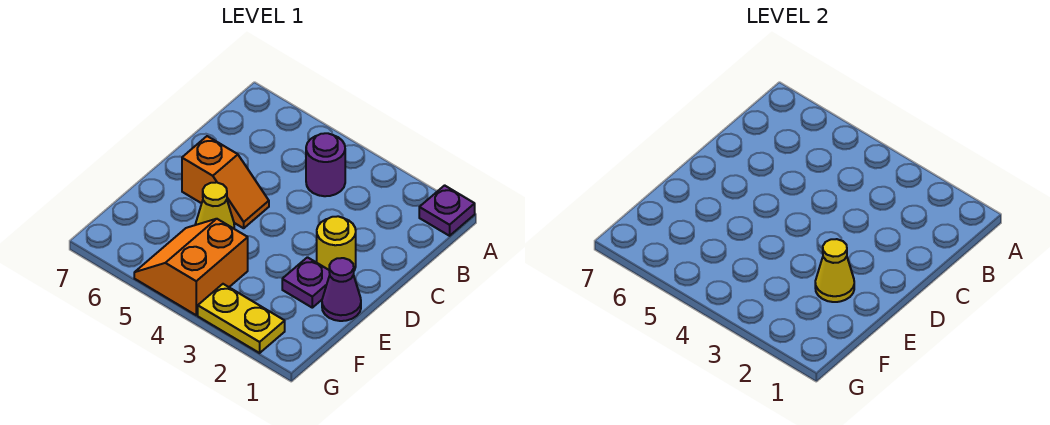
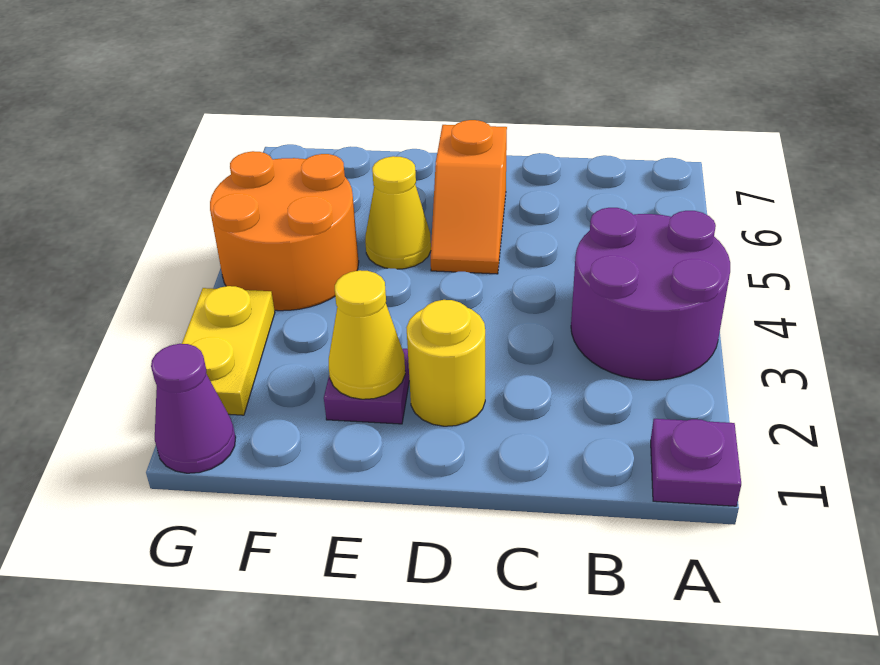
purple round brick B4 level 1 -> purple round brick A3:B4 level 1
purple cone E1 level 1 -> purple cone G1 level 1
orange slope F4:G5 level 1 top 4 -> orange round brick F4:G5 level 1

